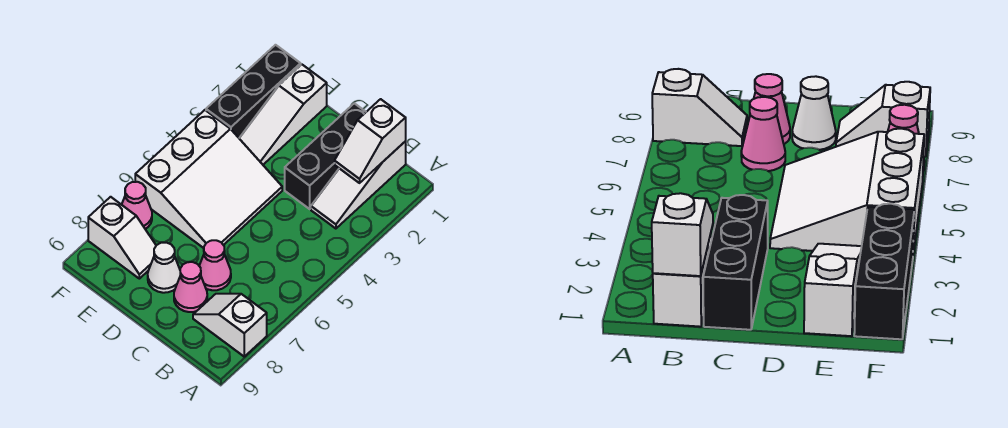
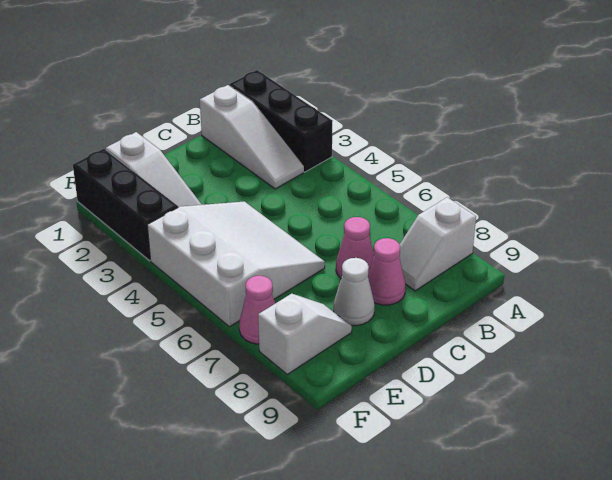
white slope B1:B2 level 2 top 1 -> none
black brick C1:C3 level 1 -> black brick A1:A3 level 1

